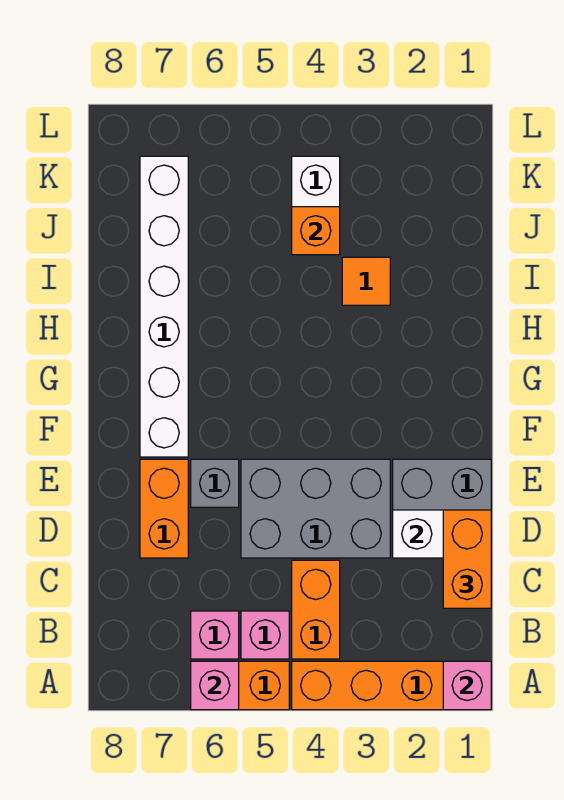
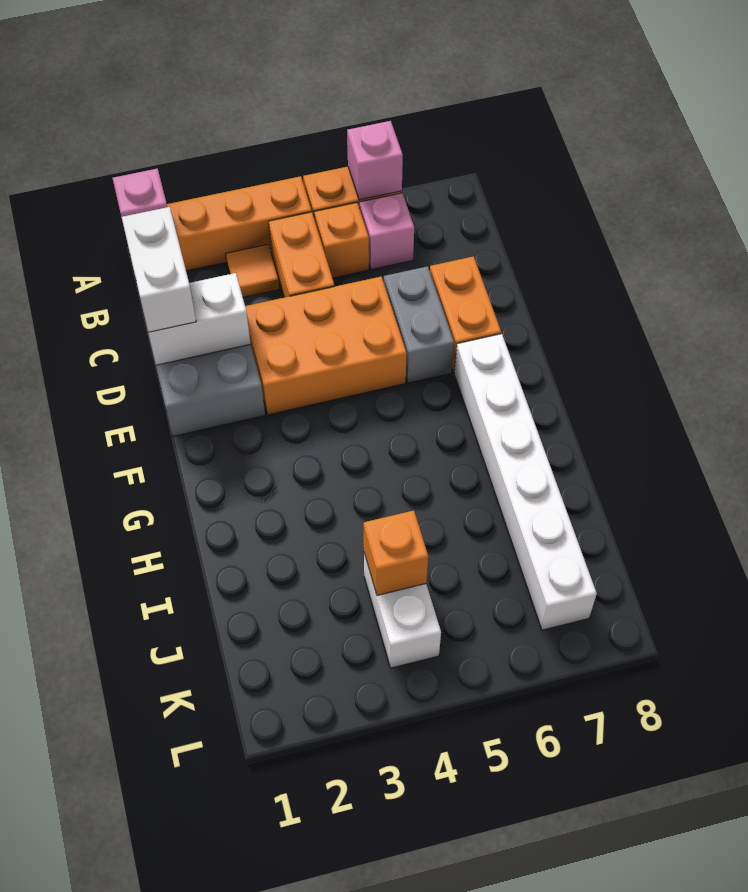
pink brick B5 level 1 -> orange brick B5 level 1
orange brick C1:D1 level 3 -> white brick C1:D1 level 3
grey brick D3:E5 level 1 -> orange brick D3:E5 level 1
grey brick E6 level 1 -> grey brick D6:E6 level 1
orange tile I3 level 1 -> orange tile B3 level 1

